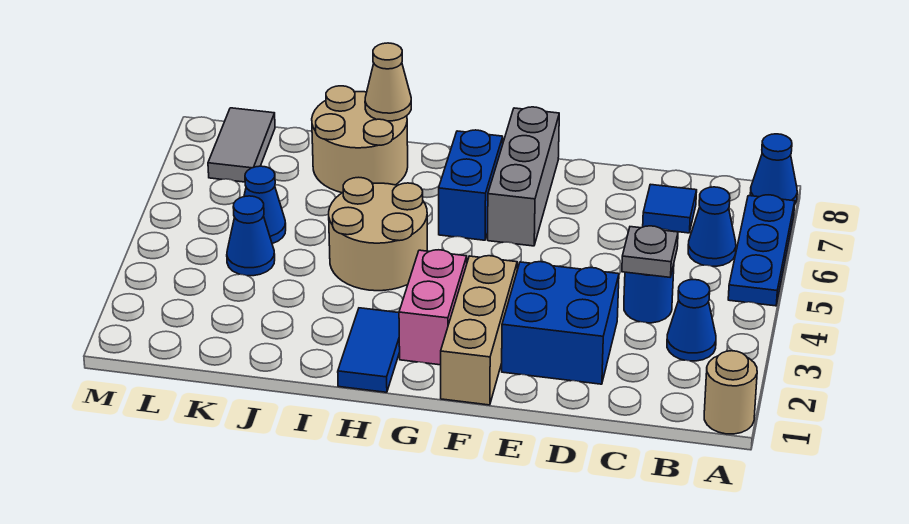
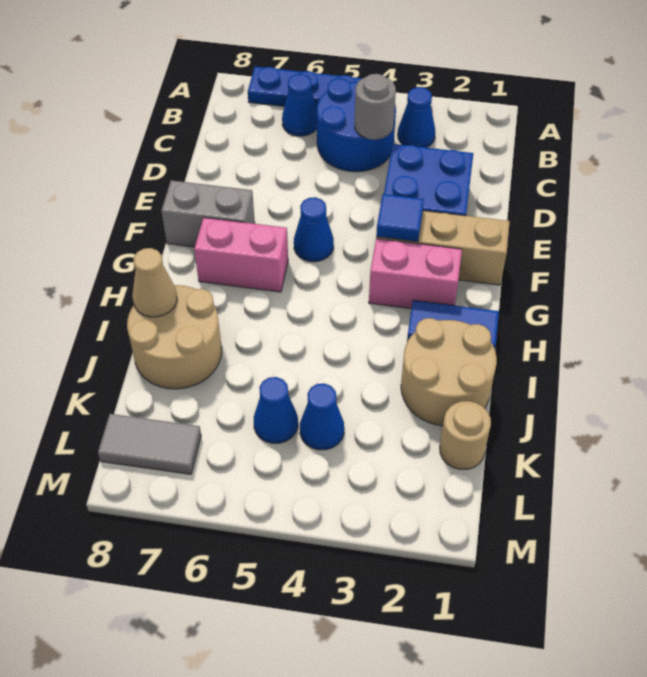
tan round brick A1 level 1 -> tan round brick K1 level 1
blue cone A8 level 1 -> blue cone F5 level 1
blue round brick C4 level 1 -> blue round brick B4:C5 level 1
grey plate C4 level 2 -> grey round brick C4 level 2
blue tile C7 level 1 -> blue tile F3 level 2
grey brick F6:F8 level 1 -> grey brick F7:F8 level 1
blue brick G6:G7 level 1 -> pink brick G6:G7 level 1
tan round brick H4:I5 level 1 -> tan round brick I1:J2 level 1

